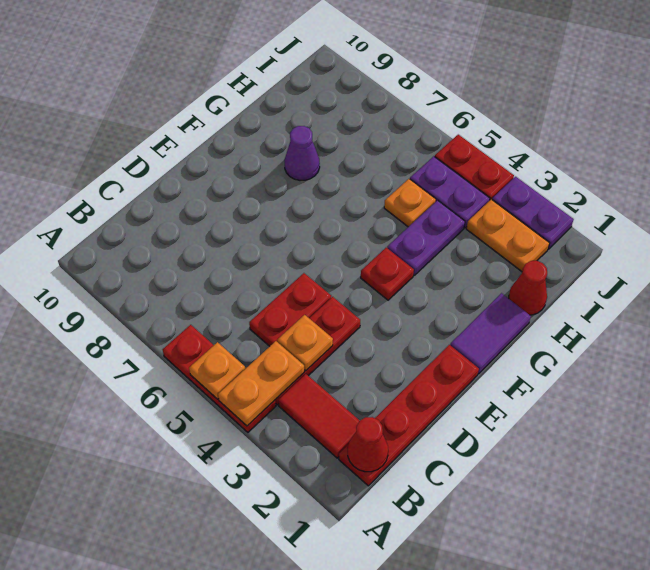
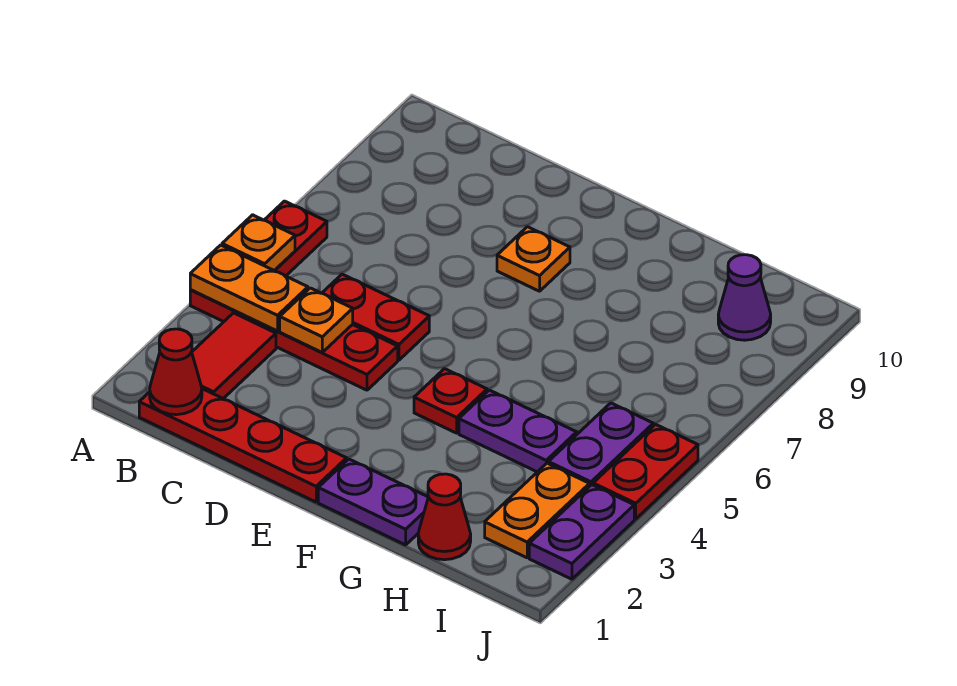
purple tile F1:G1 level 1 -> purple plate F1:G1 level 1
purple cone G8 level 1 -> purple cone I9 level 1
orange plate H5 level 1 -> orange plate E8 level 1

